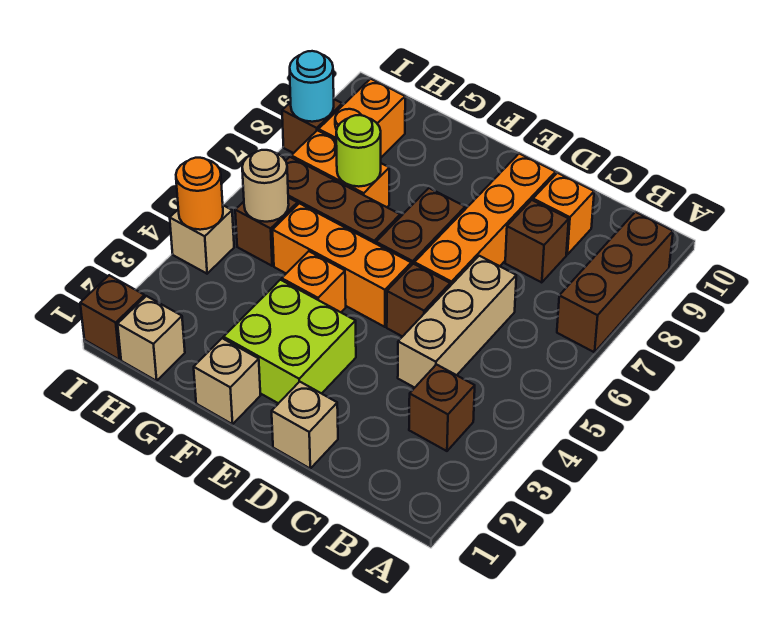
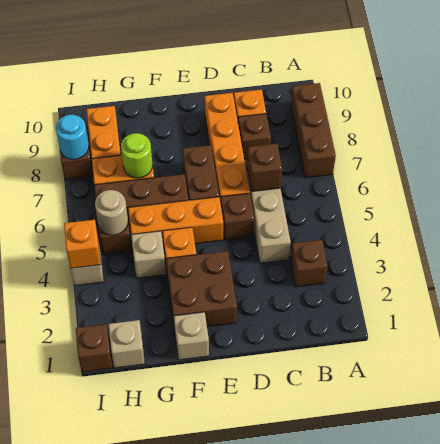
none -> brown brick C6 level 2
tan brick D1 level 1 -> tan brick G4 level 1
lime brick E2:F3 level 1 -> brown brick E2:F3 level 1
orange round brick I4 level 2 -> orange brick I4 level 2

